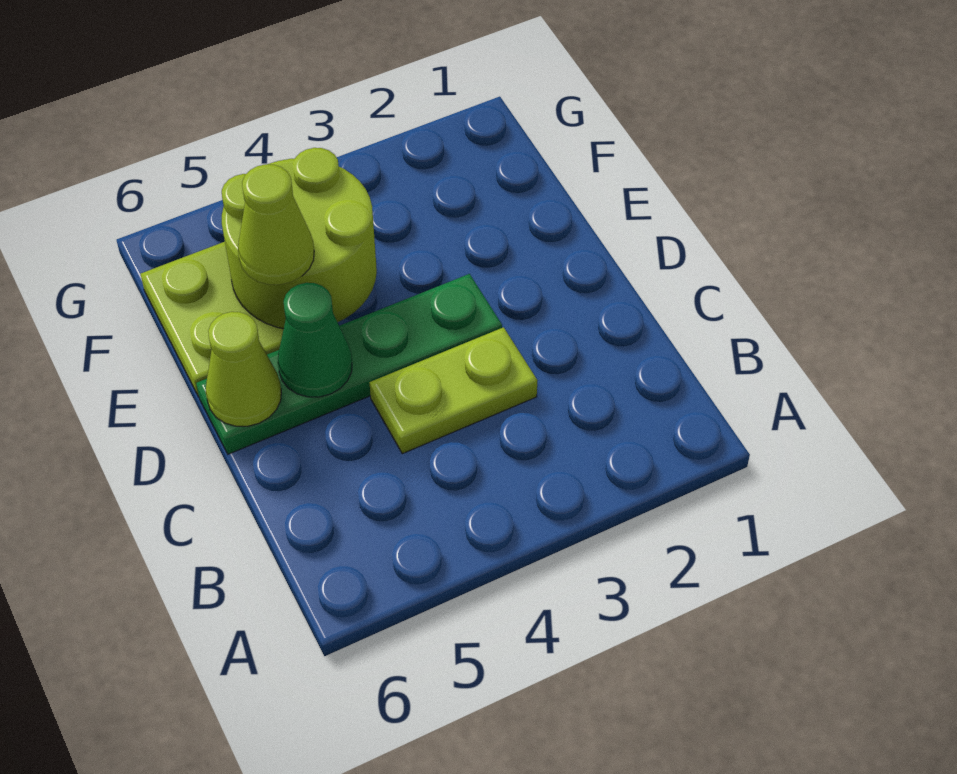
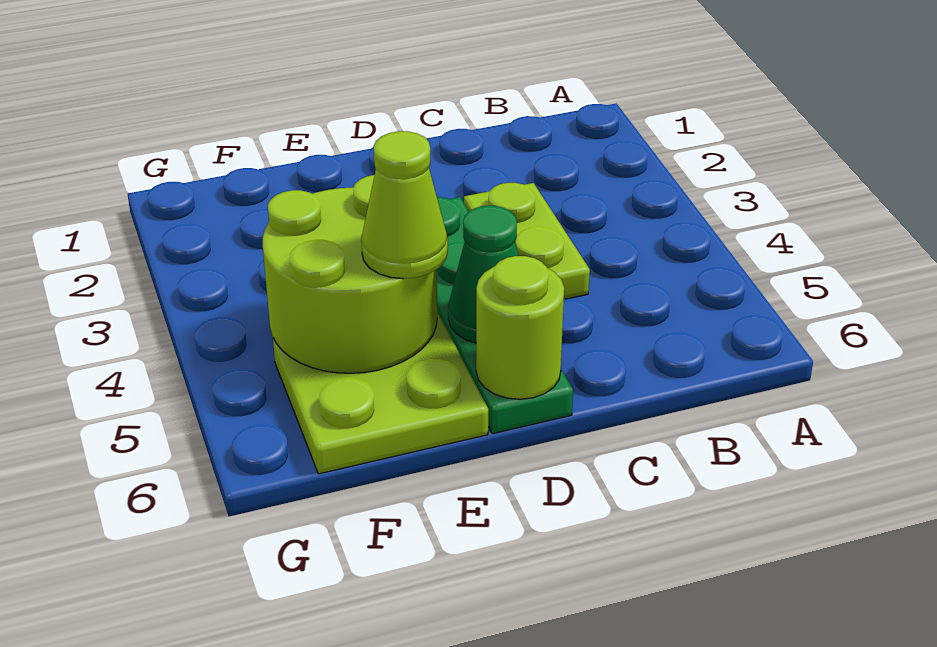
lime cone D6 level 2 -> lime round brick D6 level 2

